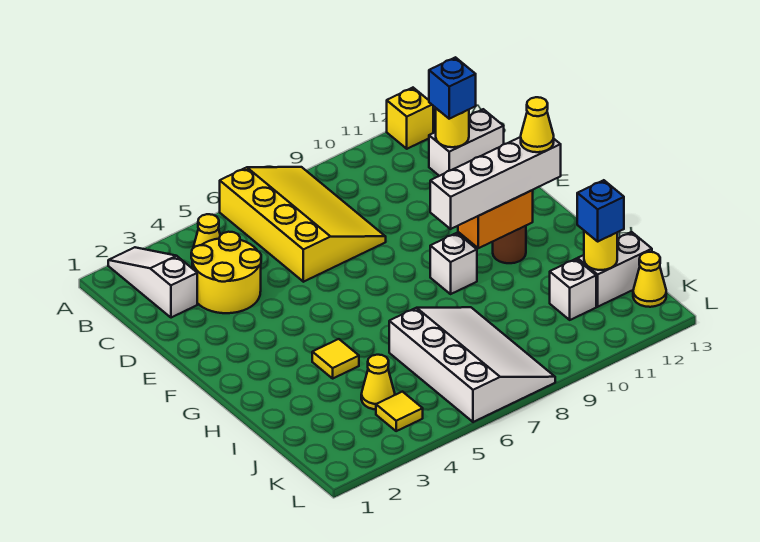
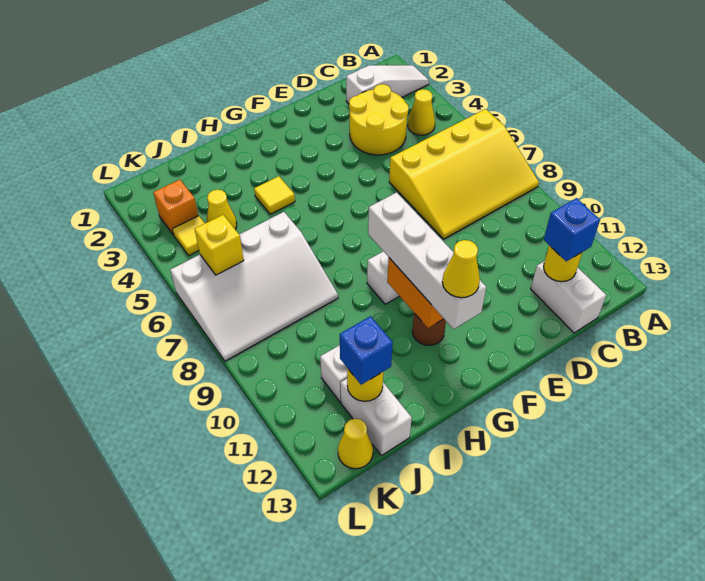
yellow brick A12 level 1 -> yellow brick K6 level 2
none -> orange brick K3 level 1

